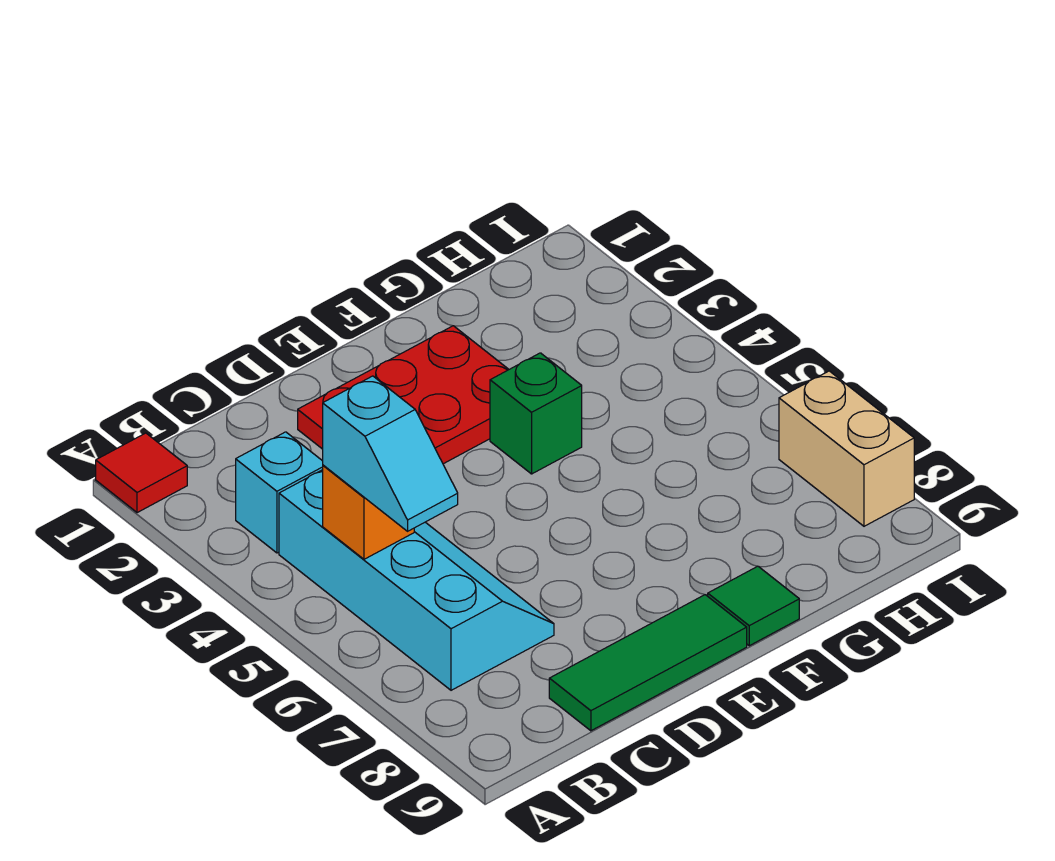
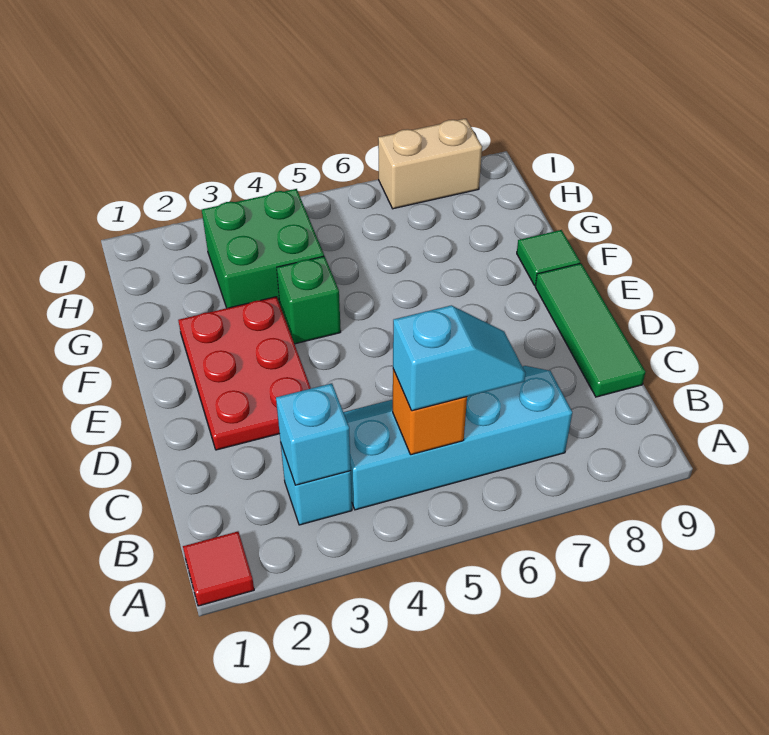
none -> cyan brick B3 level 2
none -> green brick G3:H4 level 1

